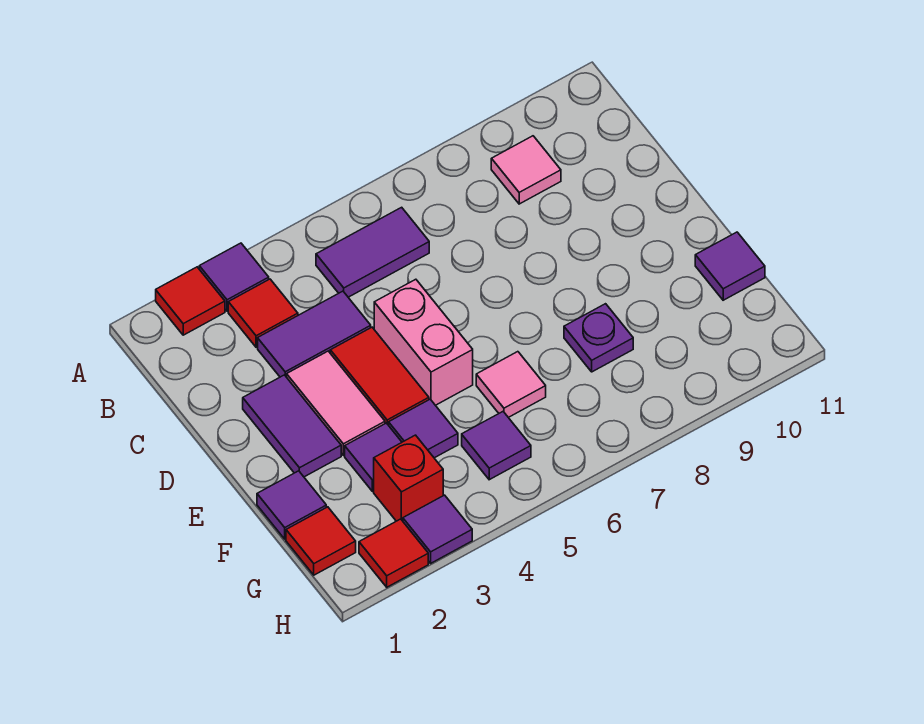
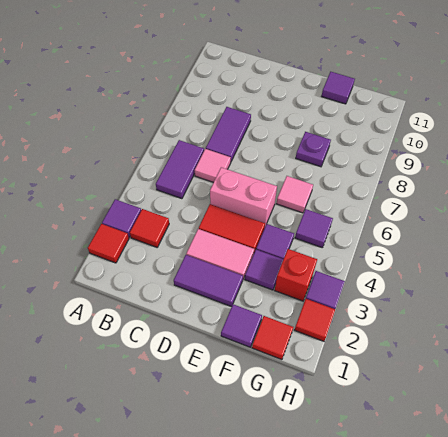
pink tile B9 level 1 -> pink tile C6 level 1
purple tile C3:C4 level 1 -> purple tile C7:C8 level 1

